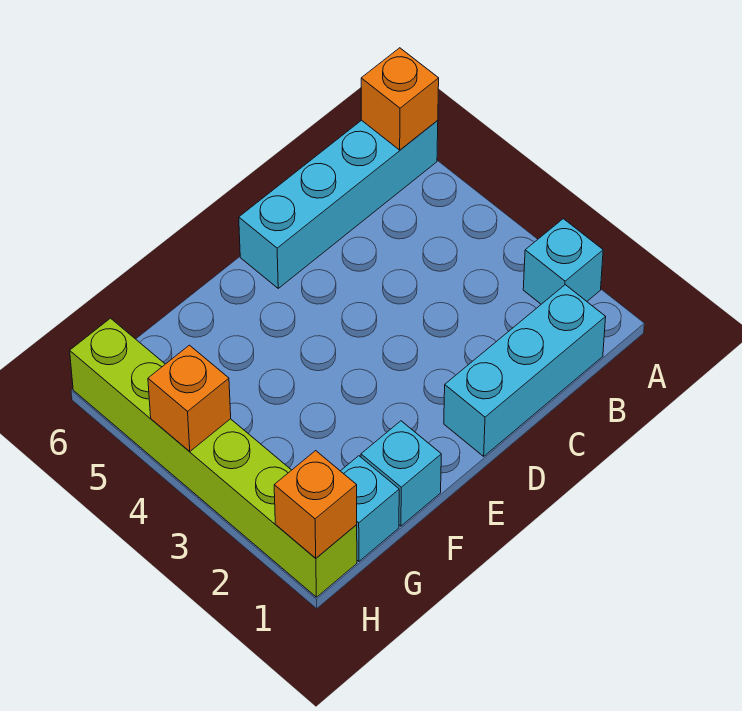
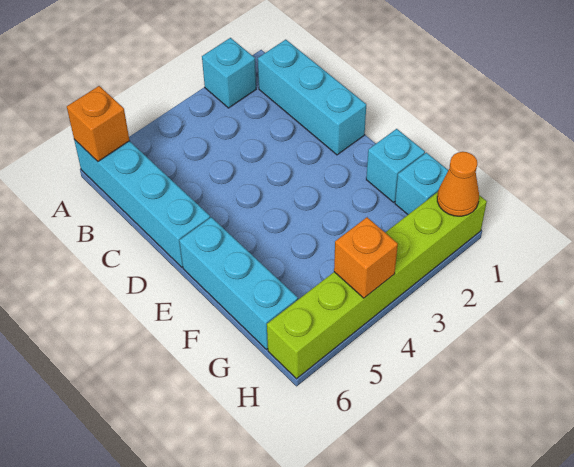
none -> cyan brick E6:G6 level 1
orange brick H1 level 2 -> orange cone H1 level 2

